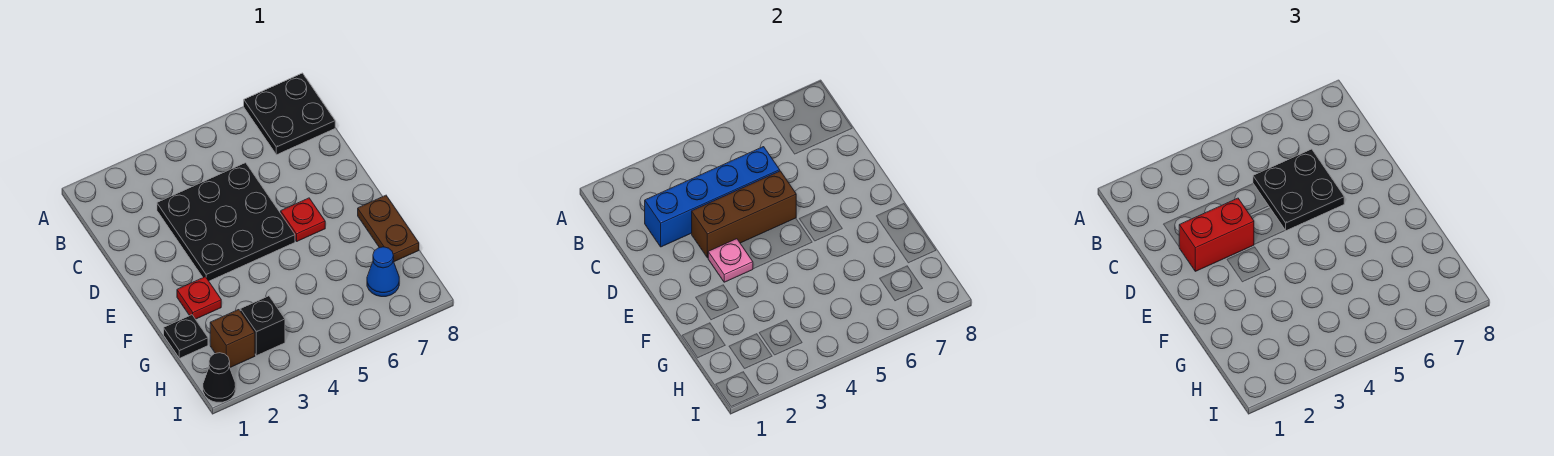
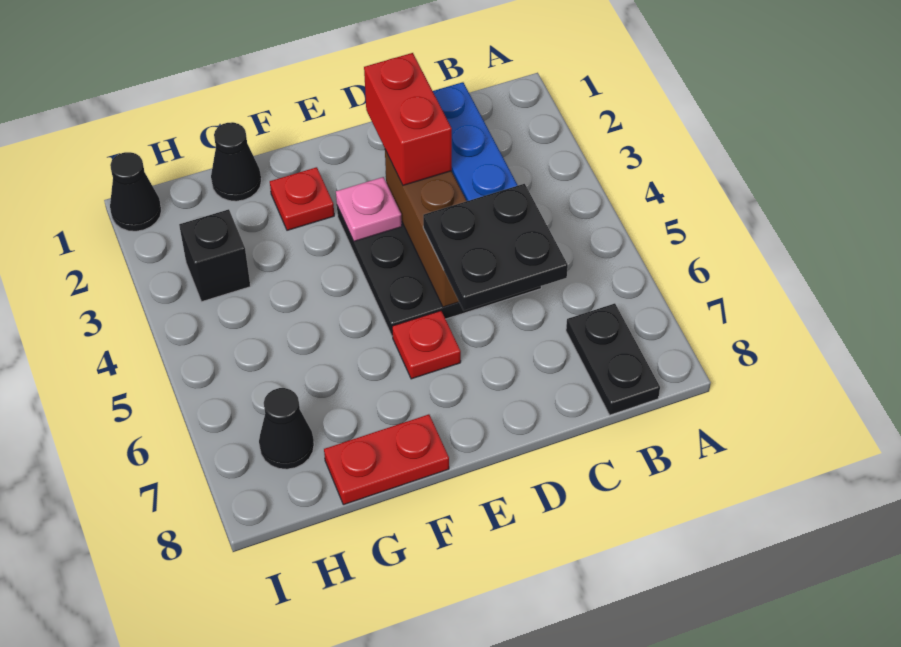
black plate A7:B8 level 1 -> black plate B7:B8 level 1
brown plate F8:G8 level 1 -> red plate F8:G8 level 1
black plate G1 level 1 -> black cone G1 level 1
brown brick H2 level 1 -> none
blue cone H7 level 1 -> black cone H7 level 1

